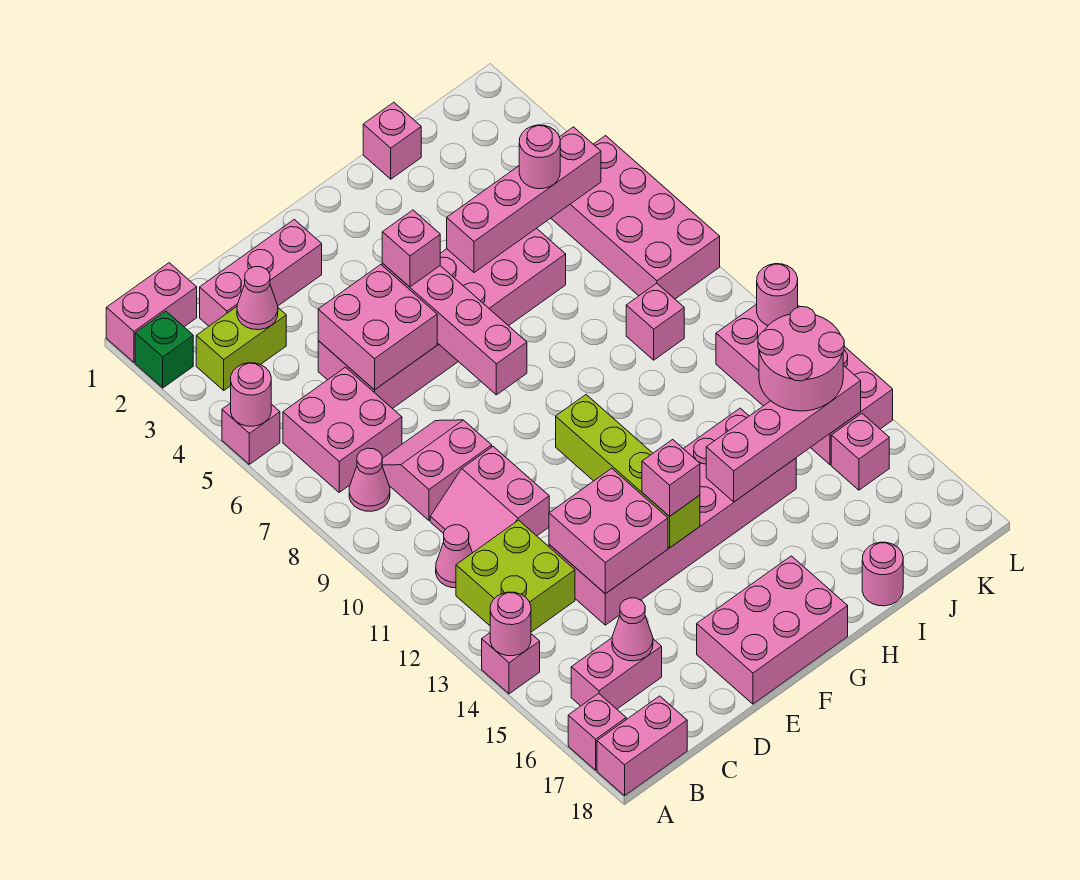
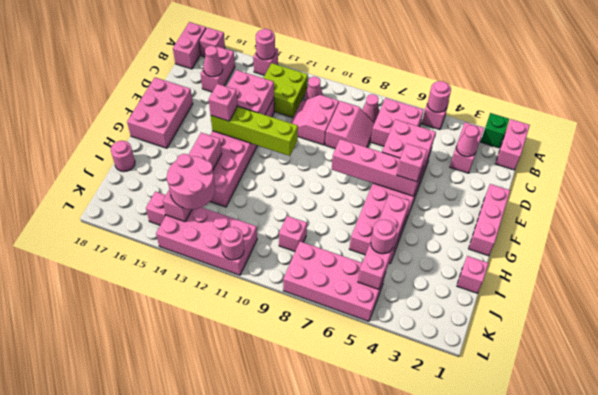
lime brick B3:C3 level 1 -> pink brick B3:C3 level 1
pink brick C2:E2 level 1 -> pink brick E1:G1 level 1
pink slope C10:D11 level 1 top D -> pink slope C10:D11 level 1 top 10

